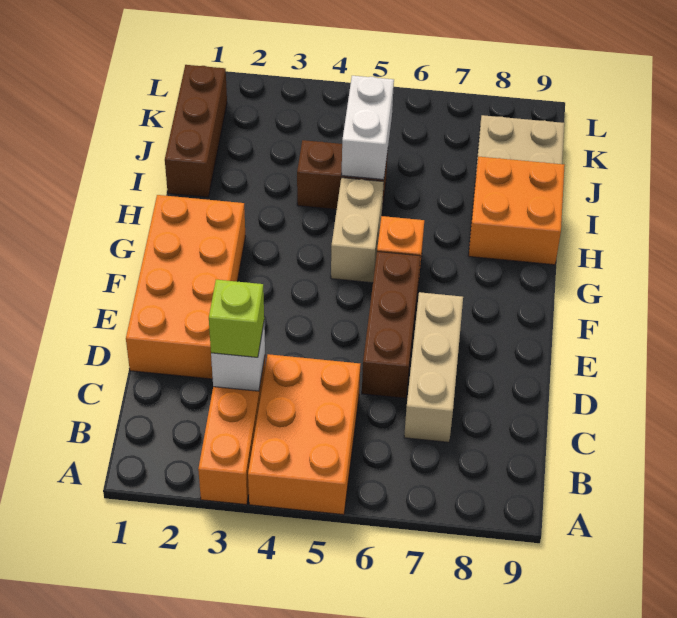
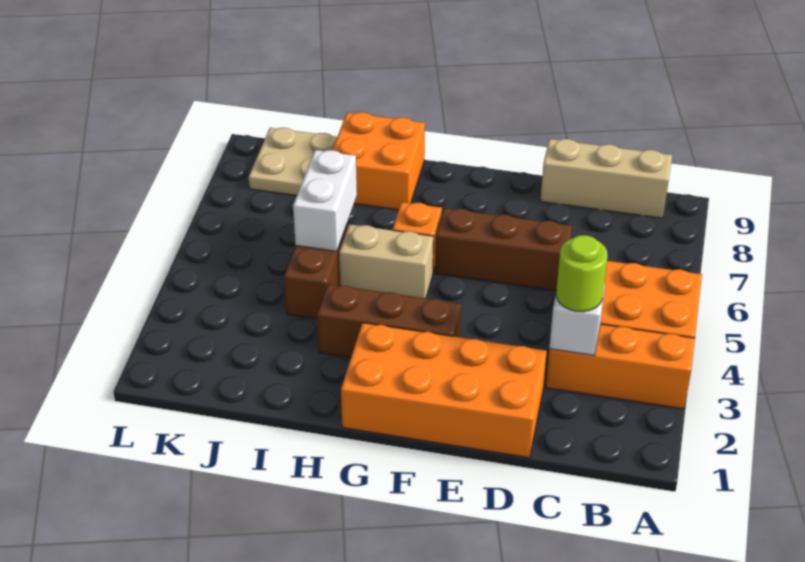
lime brick C3 level 3 -> lime round brick C3 level 3
tan brick C7:E7 level 1 -> tan brick B9:D9 level 1
brown brick I1:K1 level 1 -> brown brick F3:H3 level 1
white brick I5:J5 level 2 -> white brick I5:I6 level 2

